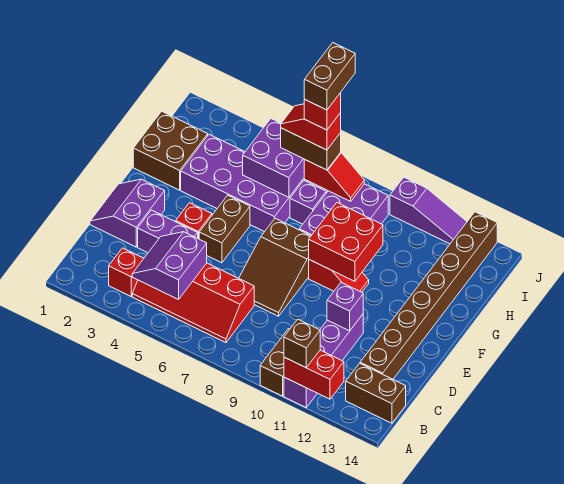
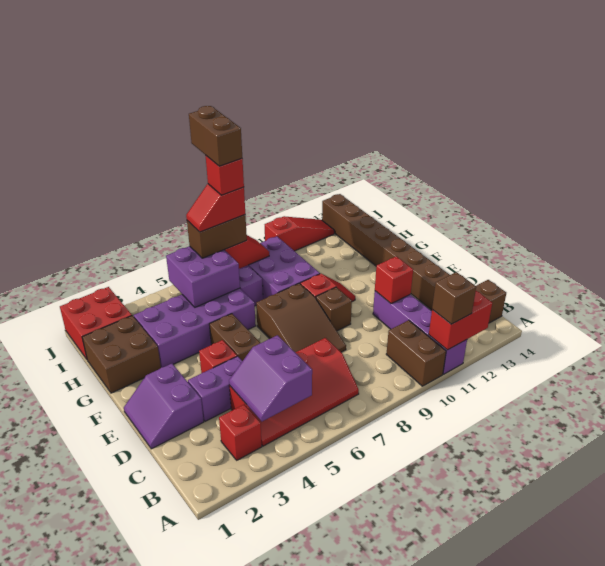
purple brick D11 level 2 -> red brick D11 level 2
none -> brown brick E9 level 1
red brick F9:G10 level 2 -> red brick I1:J2 level 1
purple slope J10:J12 level 1 top 10 -> red slope J10:J12 level 1 top 10

